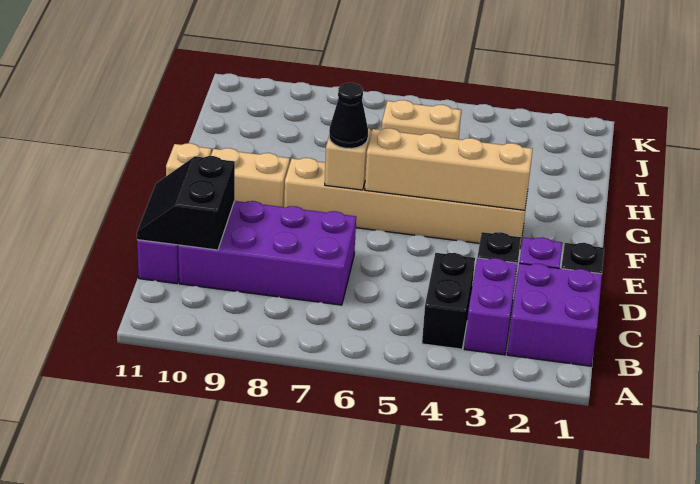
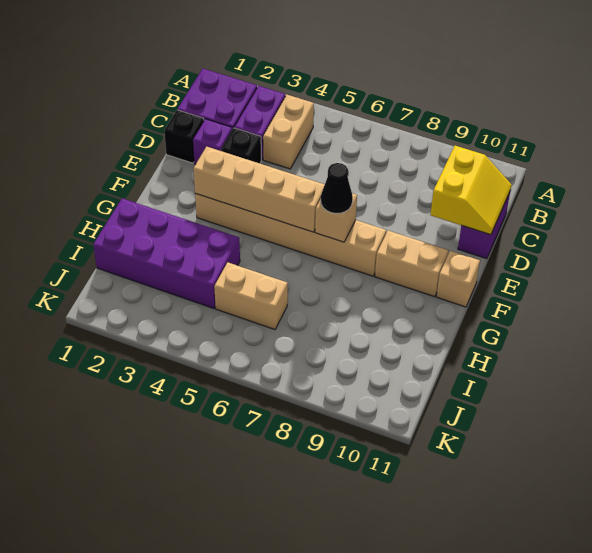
black brick B4:C4 level 1 -> tan brick B4:C4 level 1
purple brick C7:D10 level 1 -> purple brick H1:I4 level 1
black slope C10:D11 level 2 top 10 -> yellow slope C10:D11 level 2 top 10

